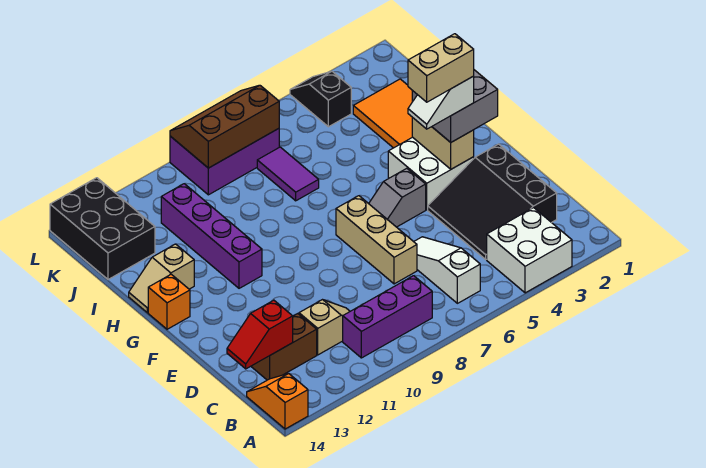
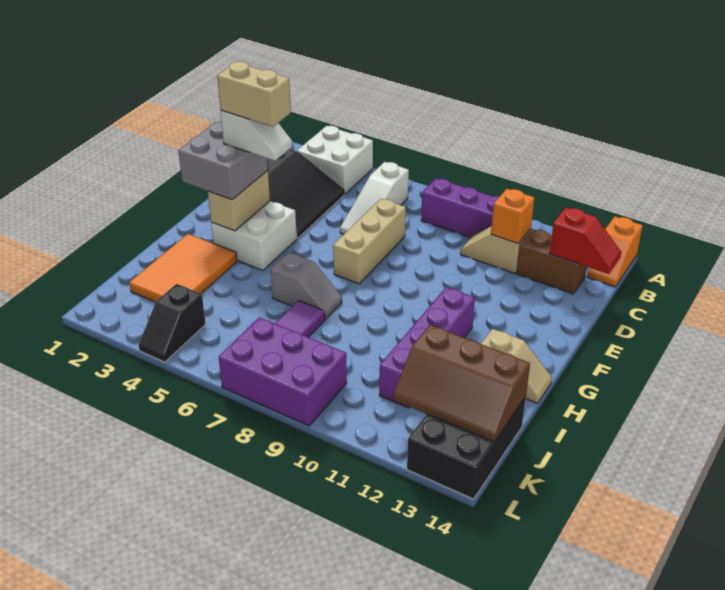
grey slope F5:F6 level 1 top 5 -> grey slope H6:H7 level 1 top 6
orange brick G14 level 1 -> orange brick C11 level 2
brown slope K7:L9 level 2 top K -> brown slope J12:K14 level 2 top J

